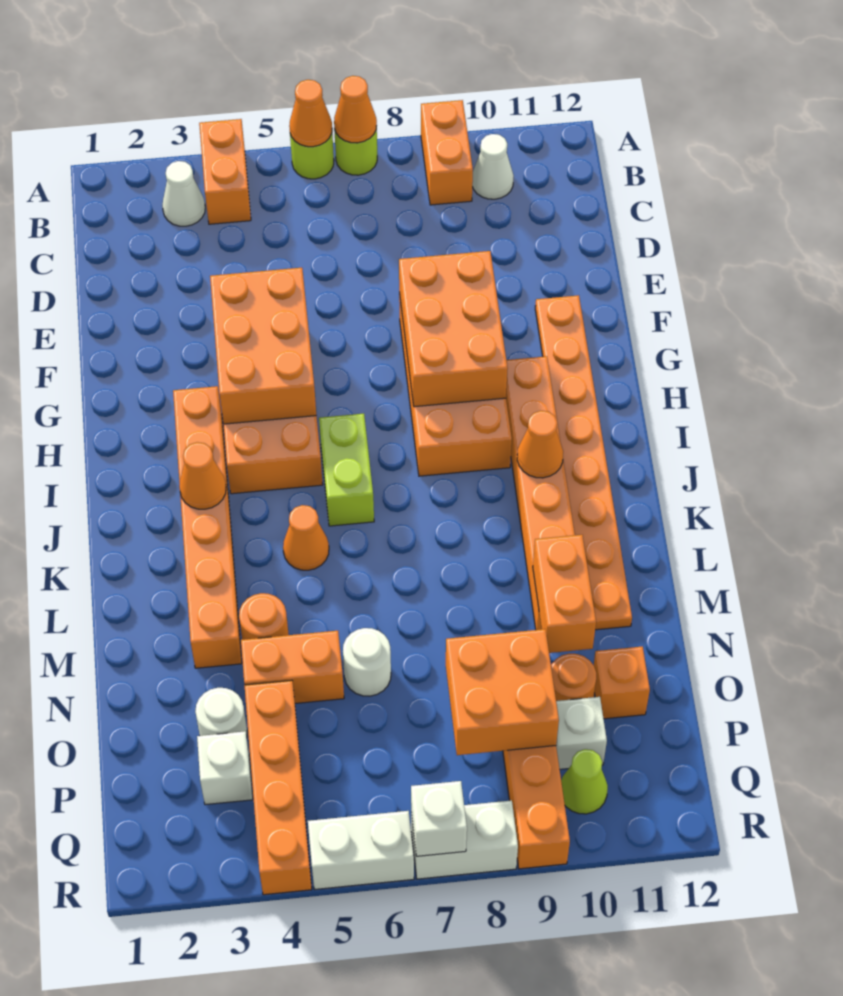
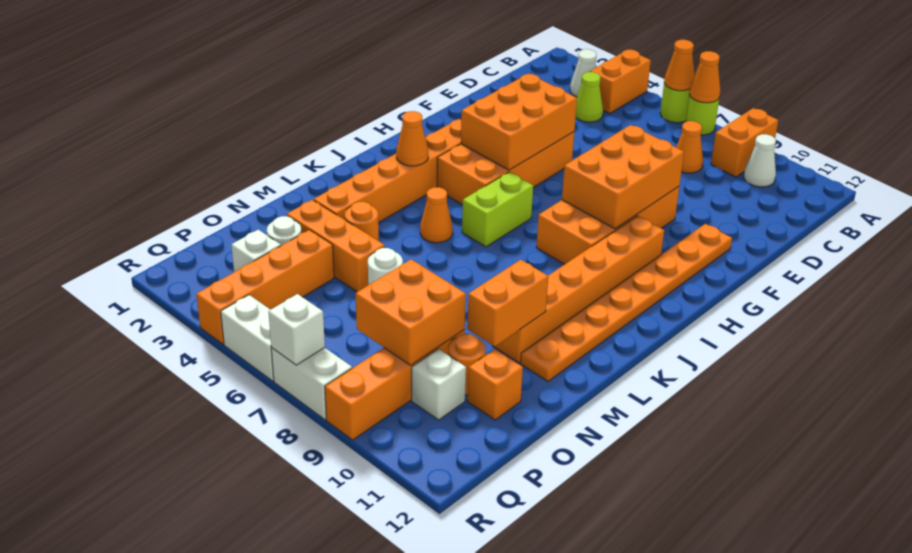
orange cone J10 level 2 -> orange cone C8 level 1
orange brick N4:N5 level 1 -> orange brick N3:N5 level 1
lime cone Q10 level 1 -> lime cone C4 level 1

